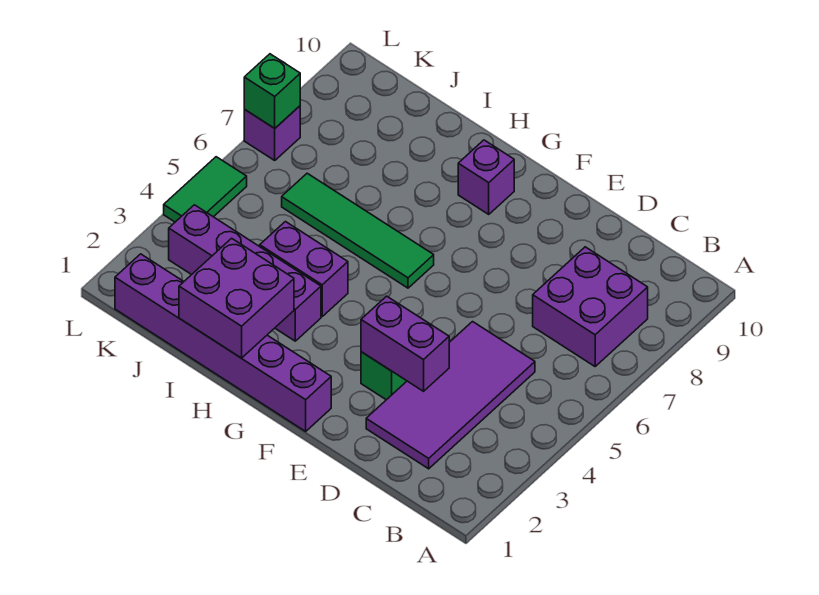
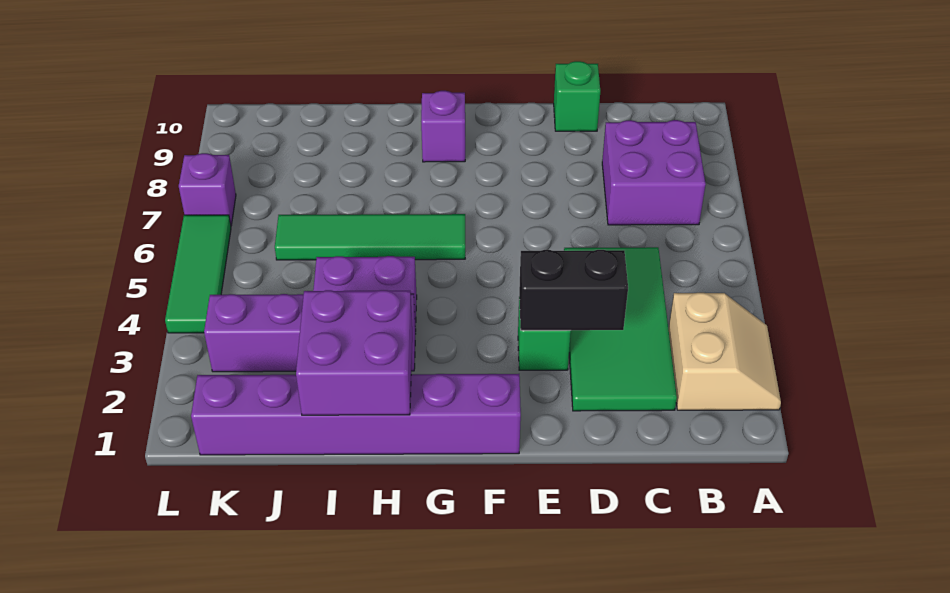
none -> tan slope A2:B3 level 1 top B
purple tile C2:D5 level 1 -> green tile C2:D5 level 1
purple brick D3:E3 level 2 -> black brick D3:E3 level 2
green tile L4:L5 level 1 -> green tile L4:L6 level 1
green brick L7 level 2 -> green brick D10 level 1

